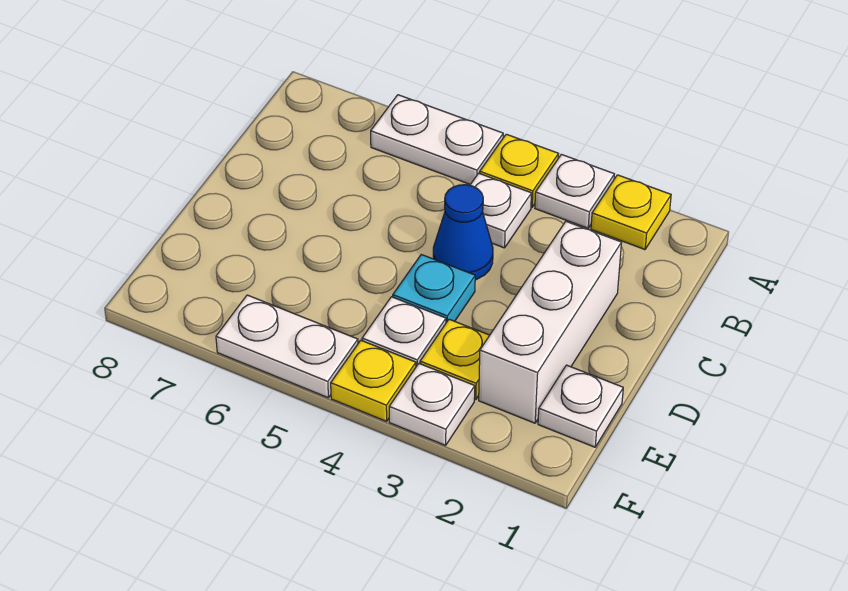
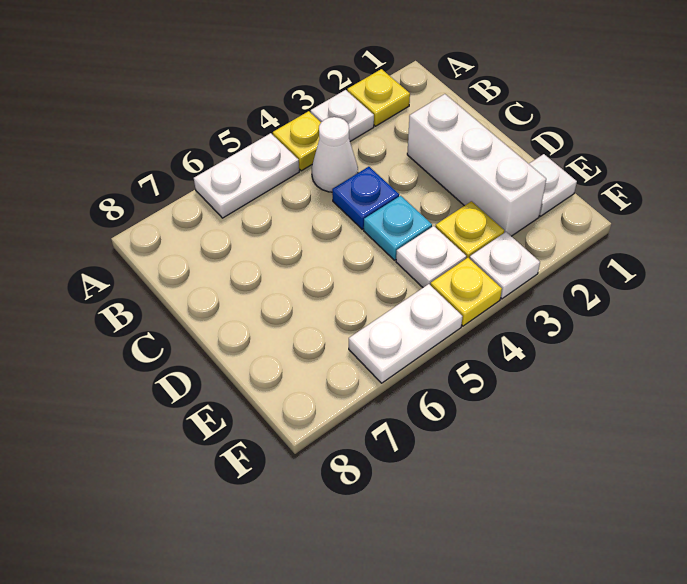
white plate B4 level 1 -> white cone B4 level 1
blue cone C4 level 1 -> blue plate C4 level 1

